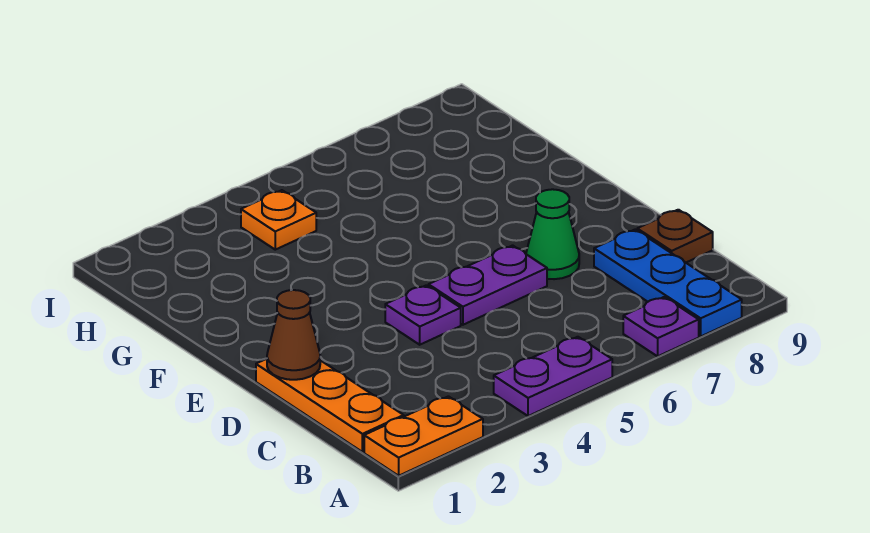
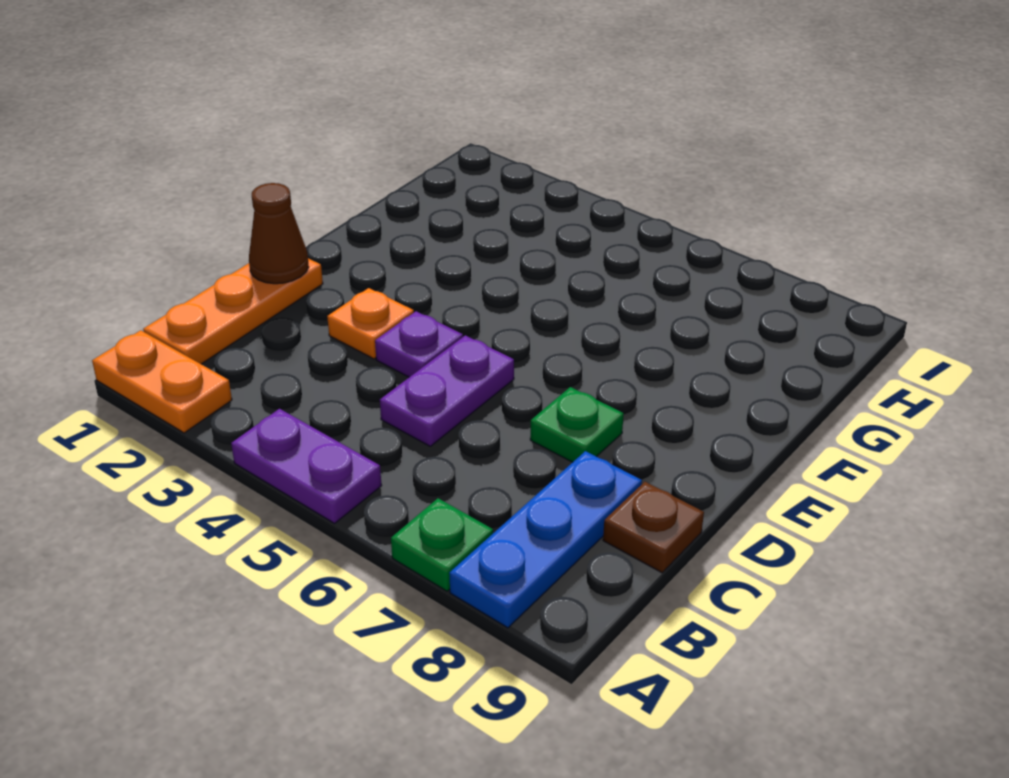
purple plate A7 level 1 -> green plate A7 level 1
purple plate D5:D6 level 1 -> purple plate C5:D5 level 1
green cone D7 level 1 -> green plate D7 level 1
orange plate H4 level 1 -> orange plate D3 level 1

